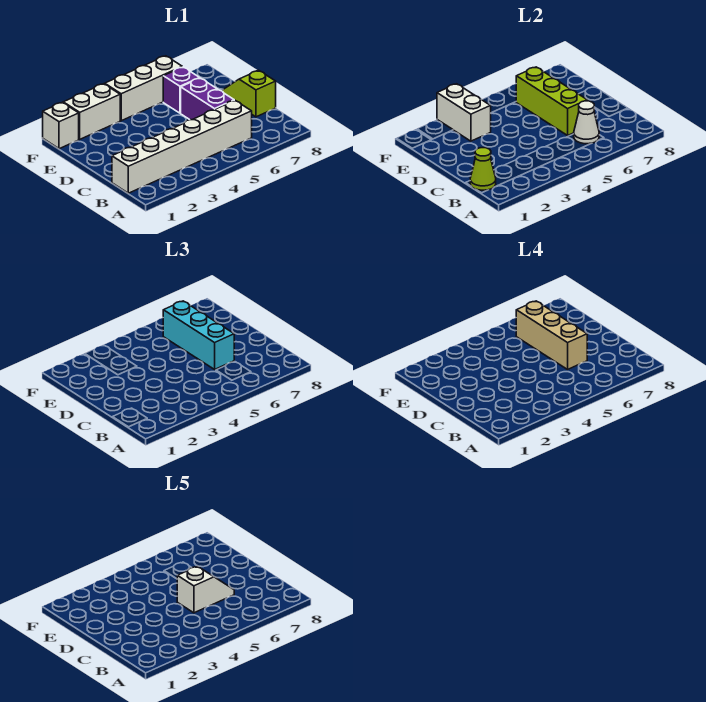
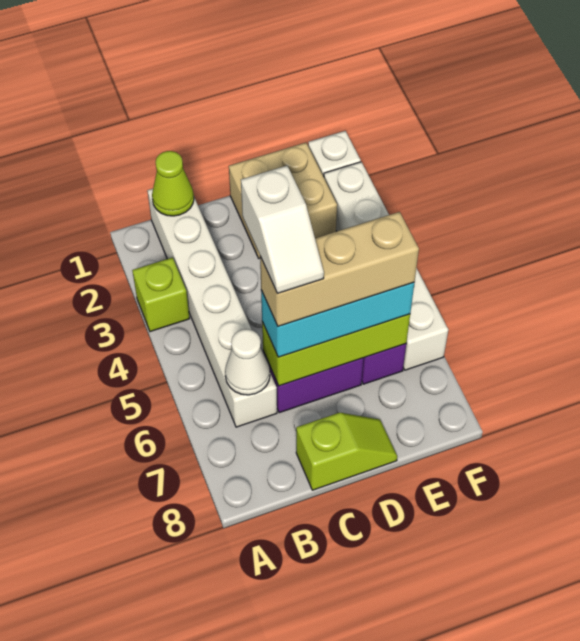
none -> lime brick A3 level 1
none -> tan brick D1:E2 level 1
white brick E3:F3 level 2 -> none

